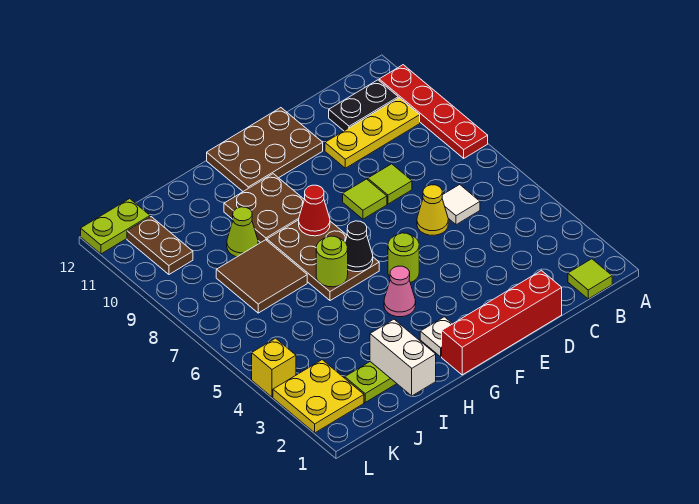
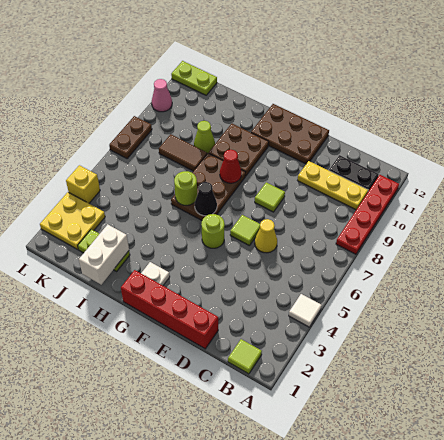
white tile C6 level 1 -> white tile A4 level 1
lime tile D8 level 1 -> lime tile E6 level 1
pink cone G4 level 1 -> pink cone L10 level 1
brown tile I7:J8 level 1 -> brown tile I8:J8 level 1
brown plate K10:K11 level 1 -> brown plate L7:L8 level 1

